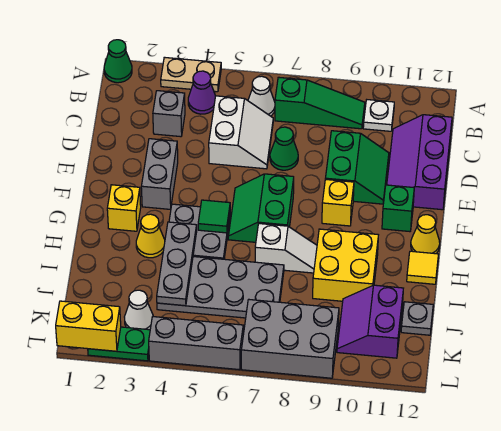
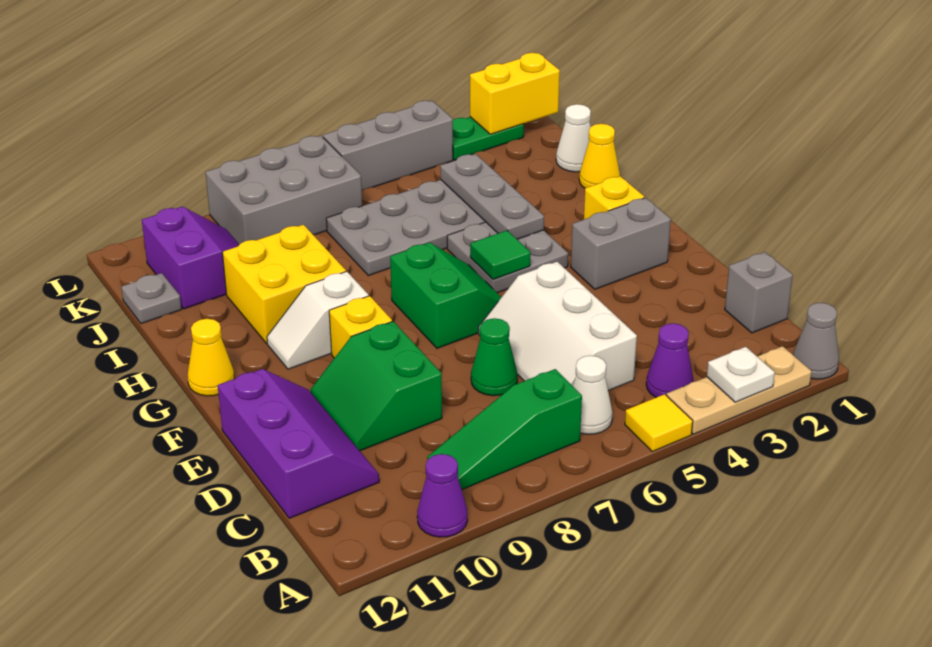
green cone A1 level 1 -> grey cone A1 level 1
tan plate A3:A4 level 1 -> tan plate A2:A4 level 1
none -> purple cone A10 level 1
white plate B10 level 1 -> white plate A3 level 2
grey brick C3 level 1 -> grey brick C1 level 1
white slope C5:D6 level 1 top 5 -> white slope C5:E6 level 1 top 5
grey brick E3:F3 level 1 -> grey brick F2:F3 level 1
green brick F11 level 1 -> none
yellow cone H3 level 1 -> yellow cone I1 level 1
white slope H7:H8 level 1 top 7 -> white slope G9:G10 level 1 top 9
yellow tile H12 level 1 -> yellow tile A5 level 1
white cone K3 level 1 -> white cone J1 level 1

